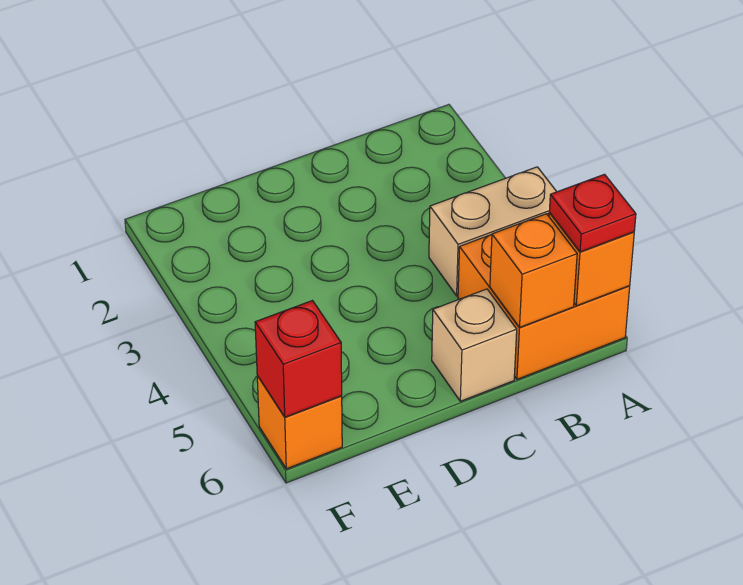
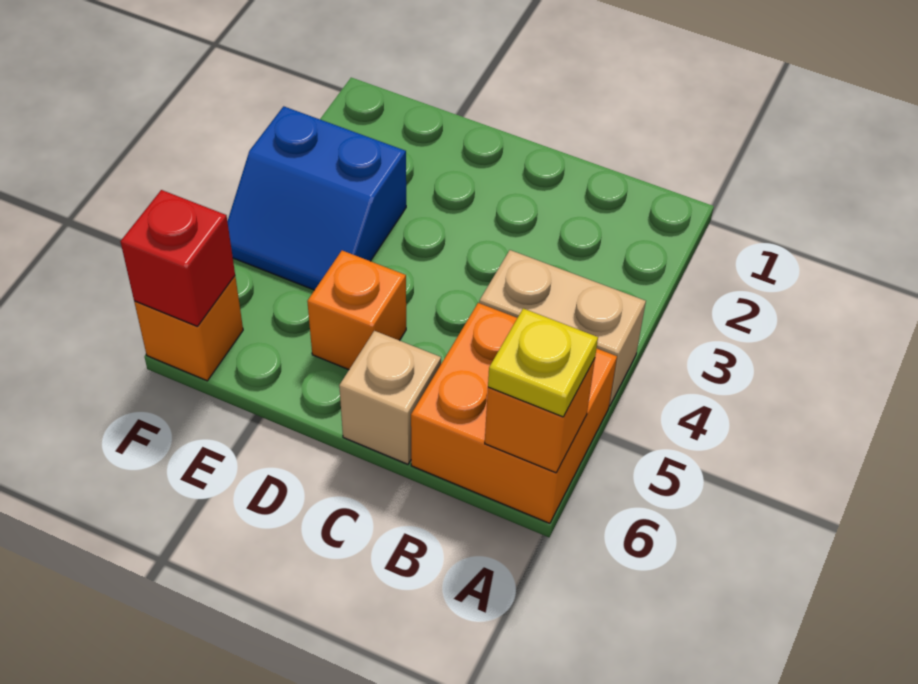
red plate A6 level 3 -> yellow plate A6 level 3
orange brick B6 level 2 -> orange brick D5 level 1
none -> blue slope E3:F4 level 1 top 3

